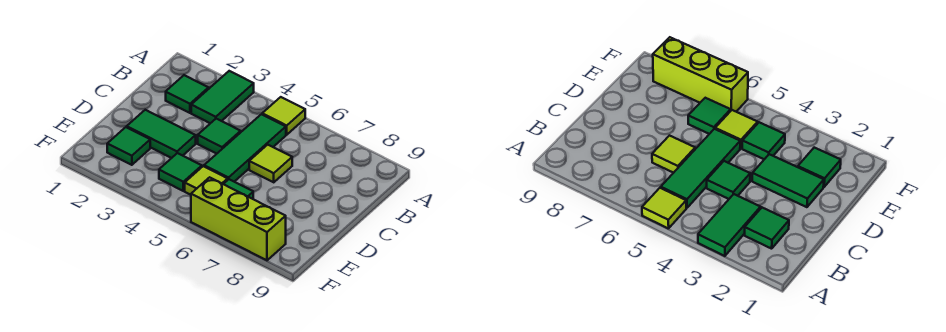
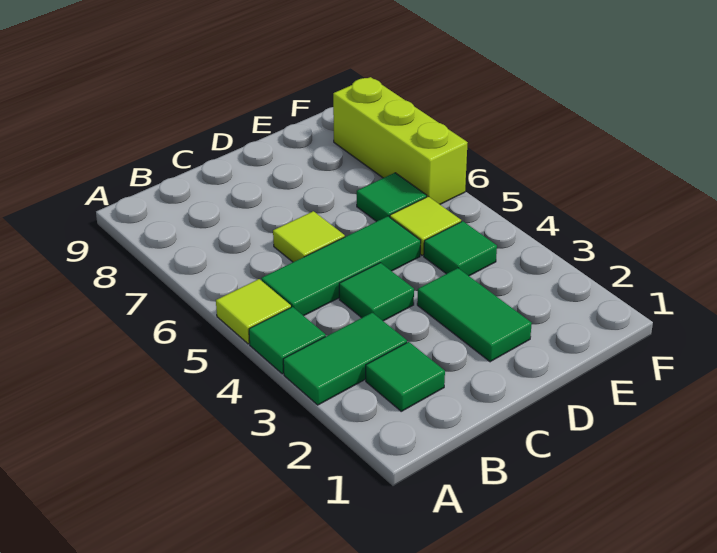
green tile E2 level 1 -> green tile A4 level 1

